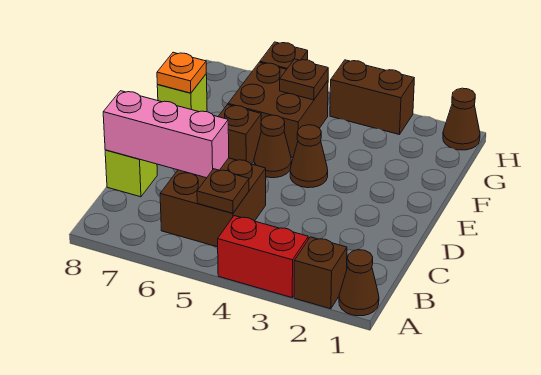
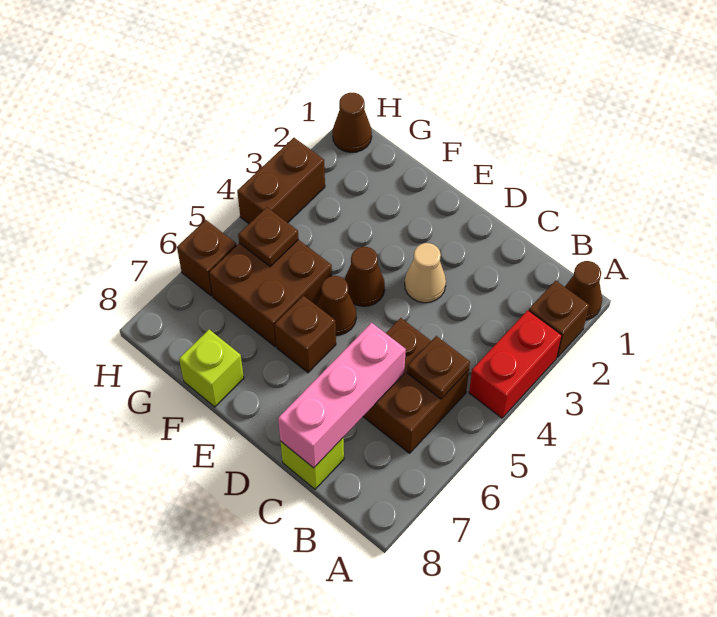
none -> tan cone D3 level 1
orange plate F8 level 2 -> none

